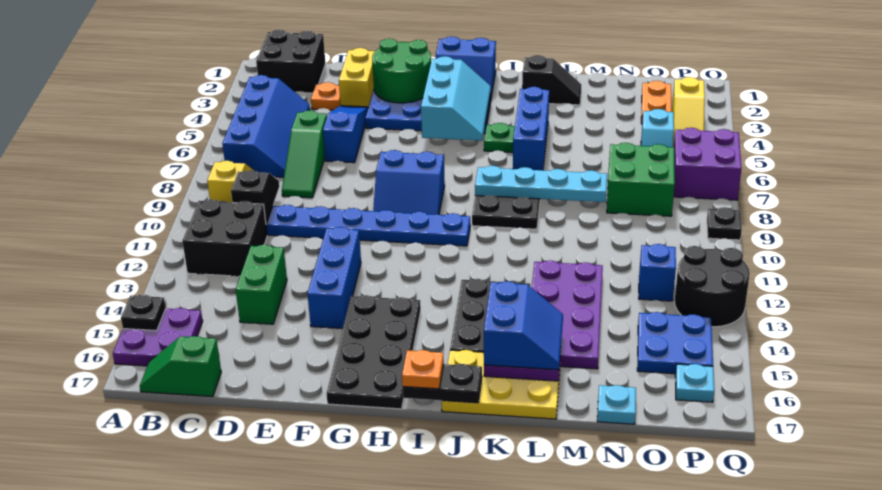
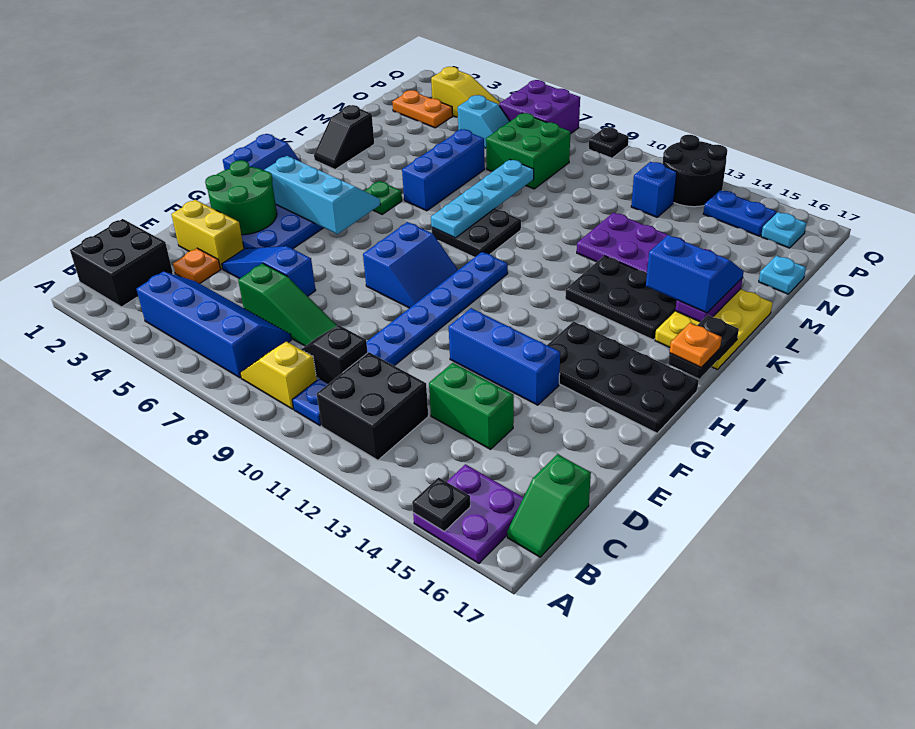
black slope K2:L2 level 1 top K -> black slope K2:L2 level 1 top L
blue brick K4:K6 level 1 -> blue brick K6:M6 level 1
blue plate O14:P15 level 1 -> blue plate P14:P15 level 1

